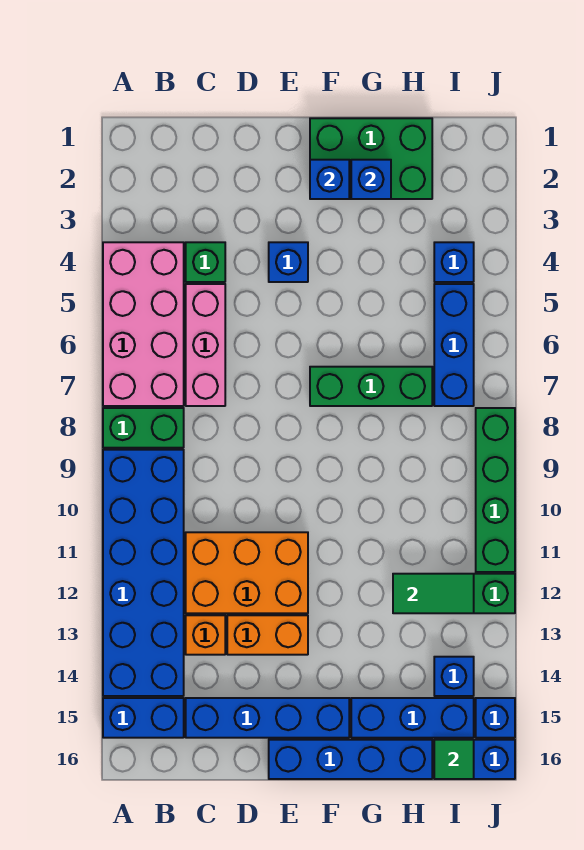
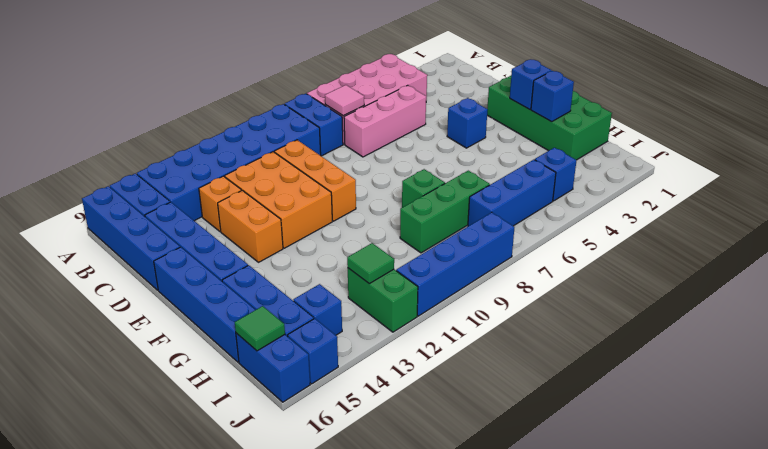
green brick A8:B8 level 1 -> blue brick A8:B8 level 1
none -> blue brick A16:D16 level 1
none -> pink tile B7 level 2
green brick C4 level 1 -> green brick G8 level 1
none -> orange brick C10:E10 level 1
green brick F1:H2 level 1 -> green brick E1:H2 level 1
green brick F7:H7 level 1 -> green brick H7:H9 level 1
green tile H12:I12 level 2 -> green tile I12 level 2
green brick J8:J11 level 1 -> blue brick J8:J11 level 1

